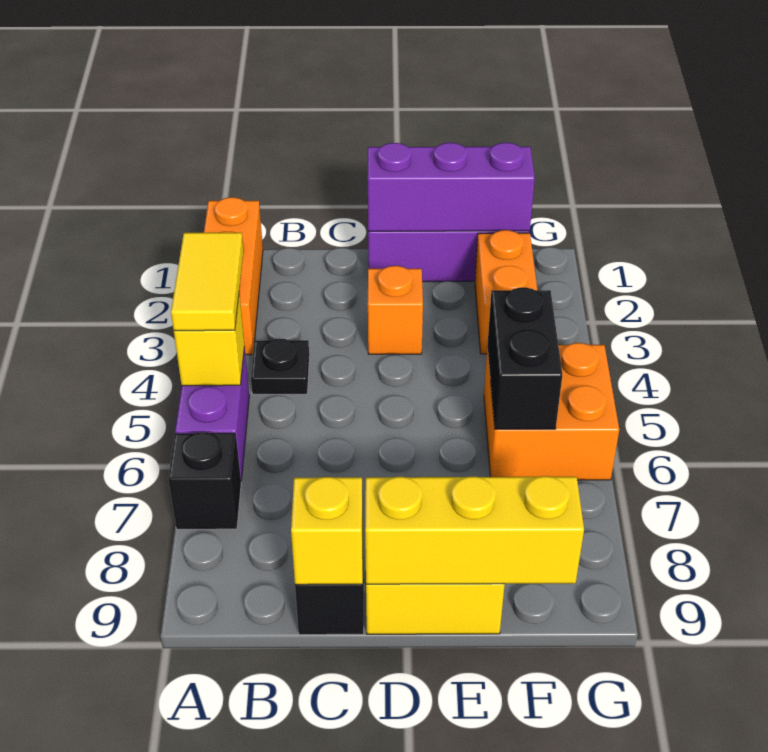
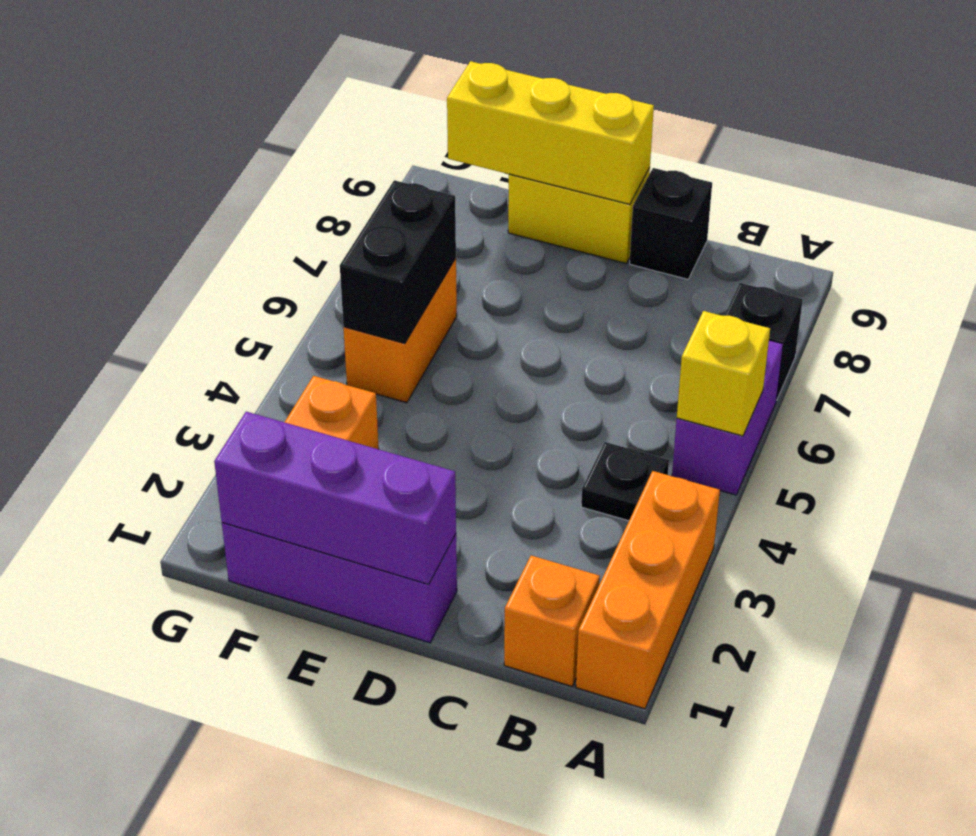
yellow tile A4:A5 level 3 -> none
yellow brick C9 level 2 -> none
orange brick D3 level 1 -> orange brick B1 level 1
orange brick F5:G6 level 1 -> orange brick F5:F6 level 1

